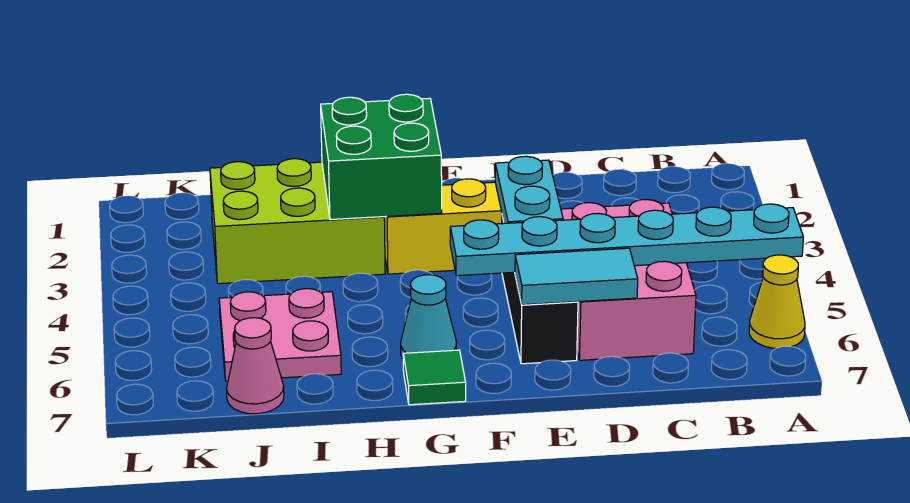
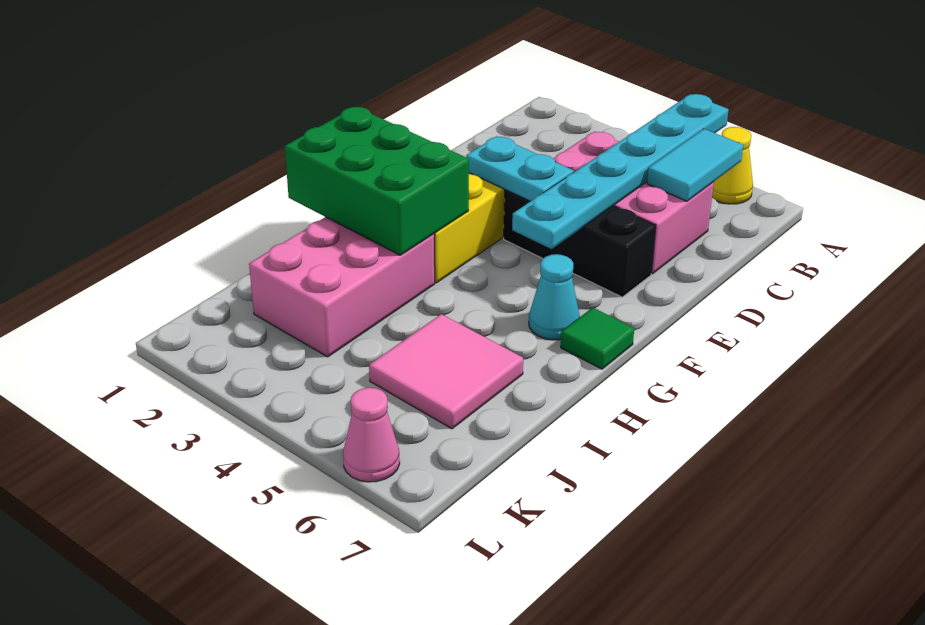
cyan tile D6:E6 level 2 -> cyan tile B6:C6 level 2
green brick G2:H3 level 2 -> green brick G1:H3 level 2
lime brick H2:J3 level 1 -> pink brick H2:J3 level 1
pink plate I5:J6 level 1 -> pink tile I5:J6 level 1
pink cone J7 level 1 -> pink cone L6 level 1

